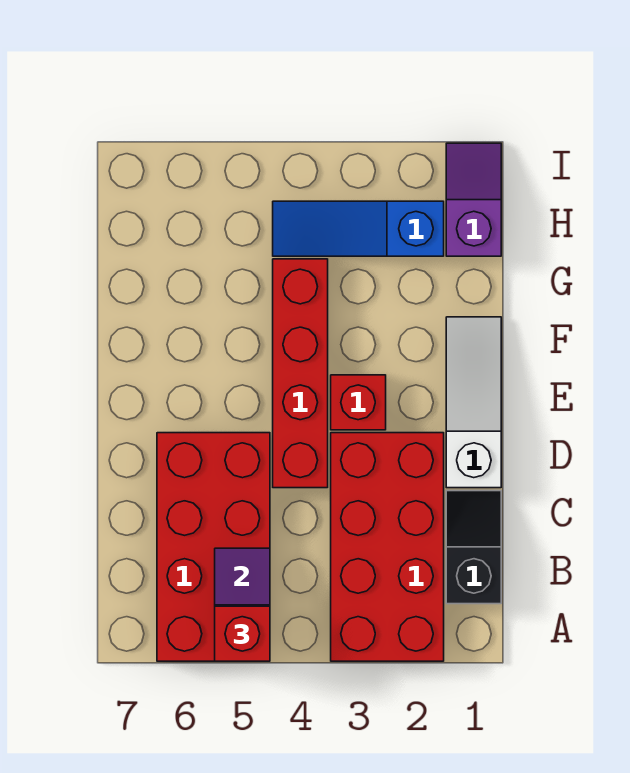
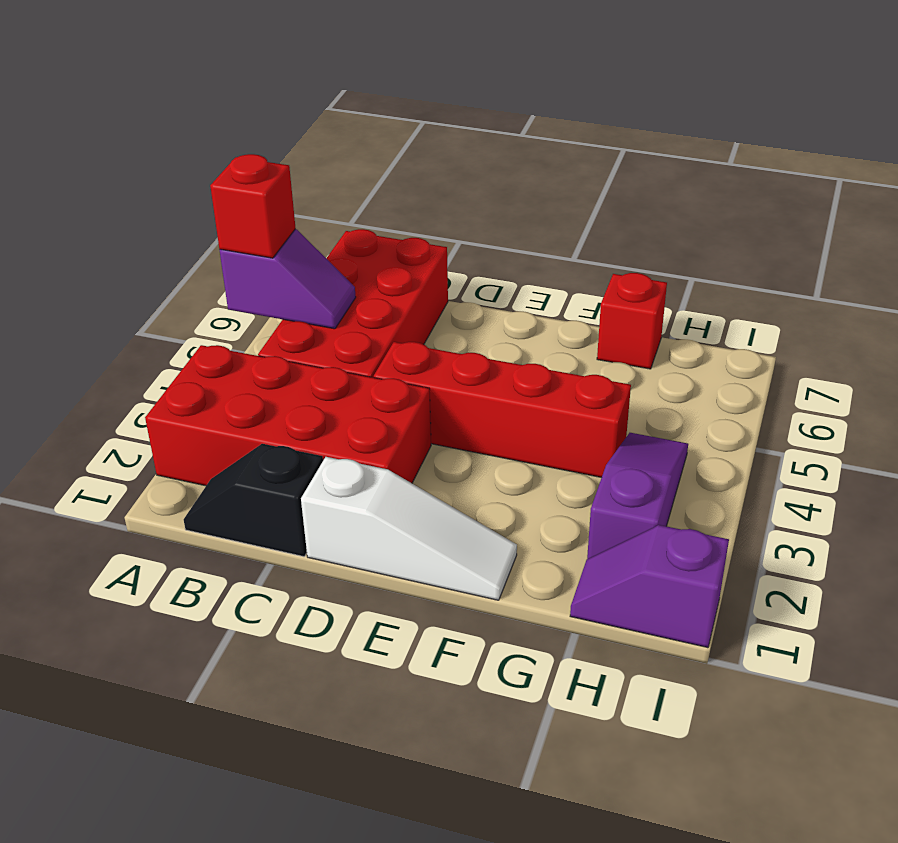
red brick A5:D6 level 1 -> red brick B4:C7 level 1
black slope B1:C1 level 1 top B -> black slope B1:C1 level 1 top C
red brick E3 level 1 -> red brick G7 level 1
purple slope H1:I1 level 1 top H -> purple slope H1:I1 level 1 top I
blue slope H2:H4 level 1 top 2 -> purple slope H2:H4 level 1 top 2

